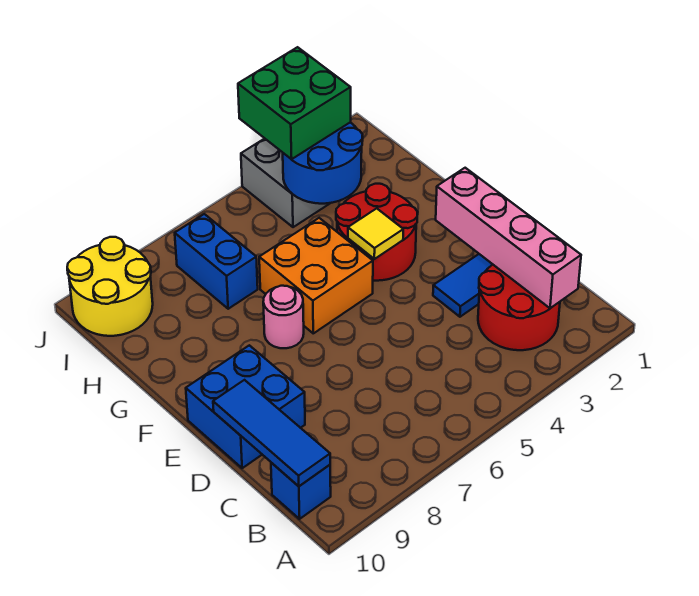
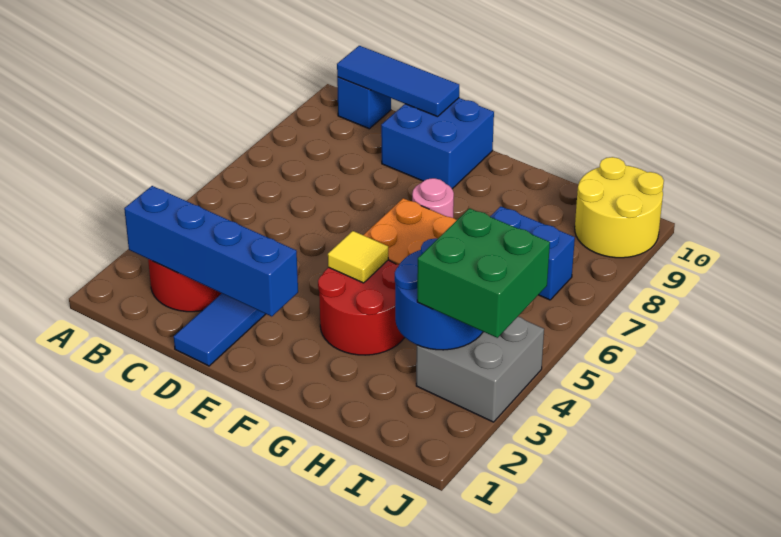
pink brick B2:E2 level 2 -> blue brick B2:E2 level 2

